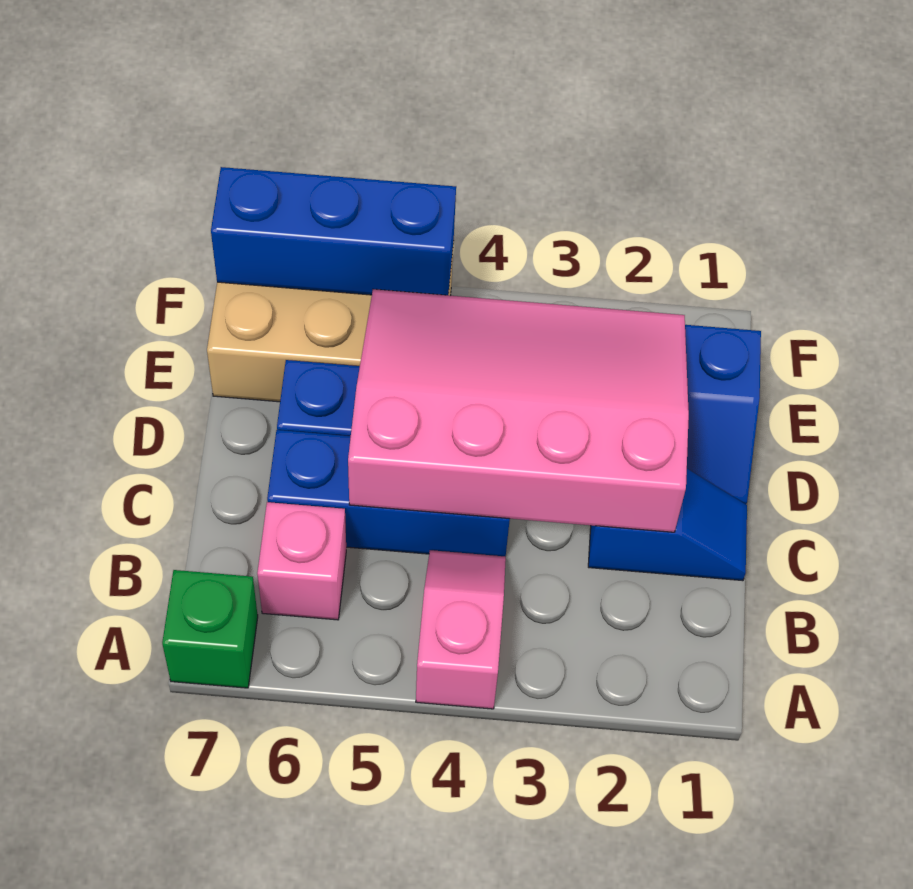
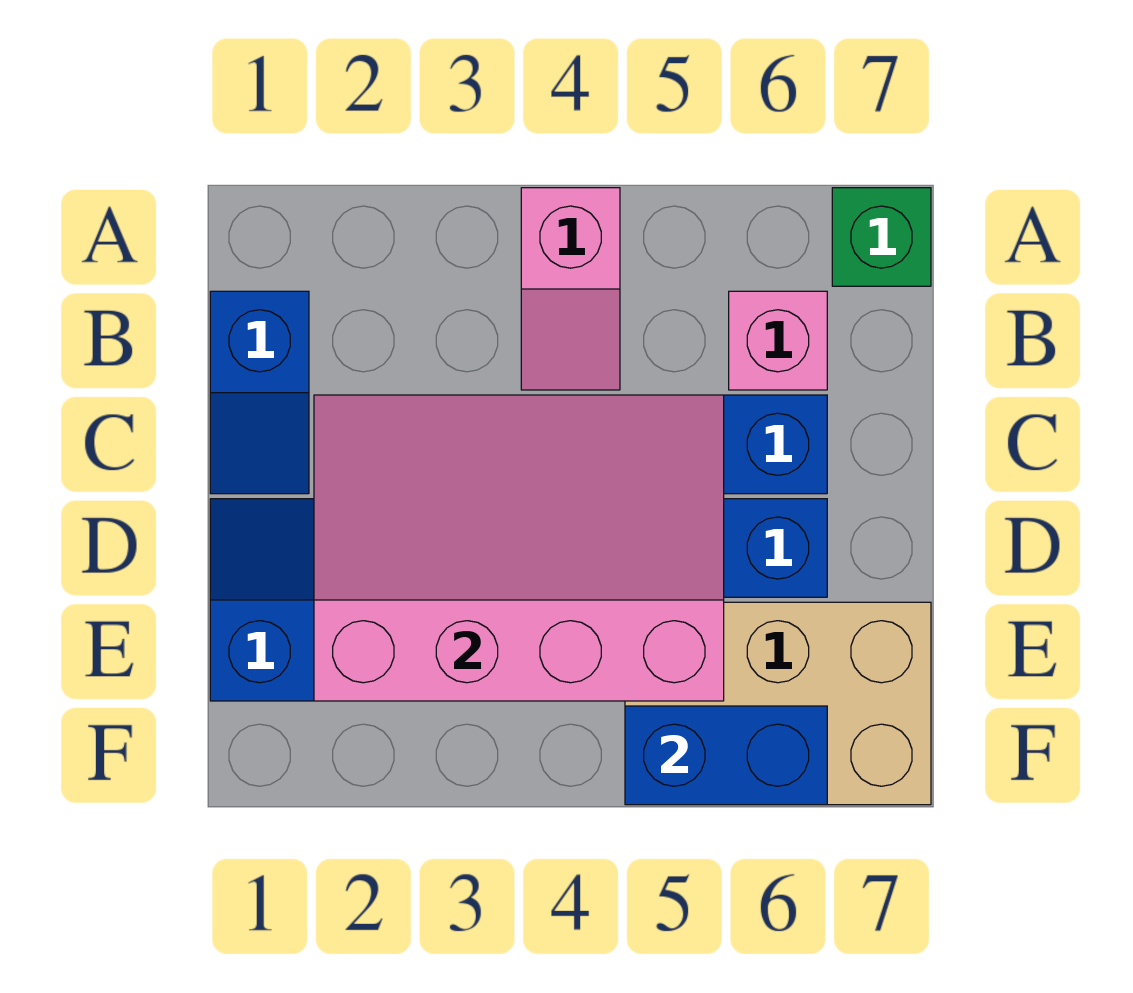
blue slope C1:C2 level 1 top 2 -> blue slope B1:C1 level 1 top B
pink slope C2:E5 level 2 top C -> pink slope C2:E5 level 2 top E
blue brick F5:F7 level 2 -> blue brick F5:F6 level 2

